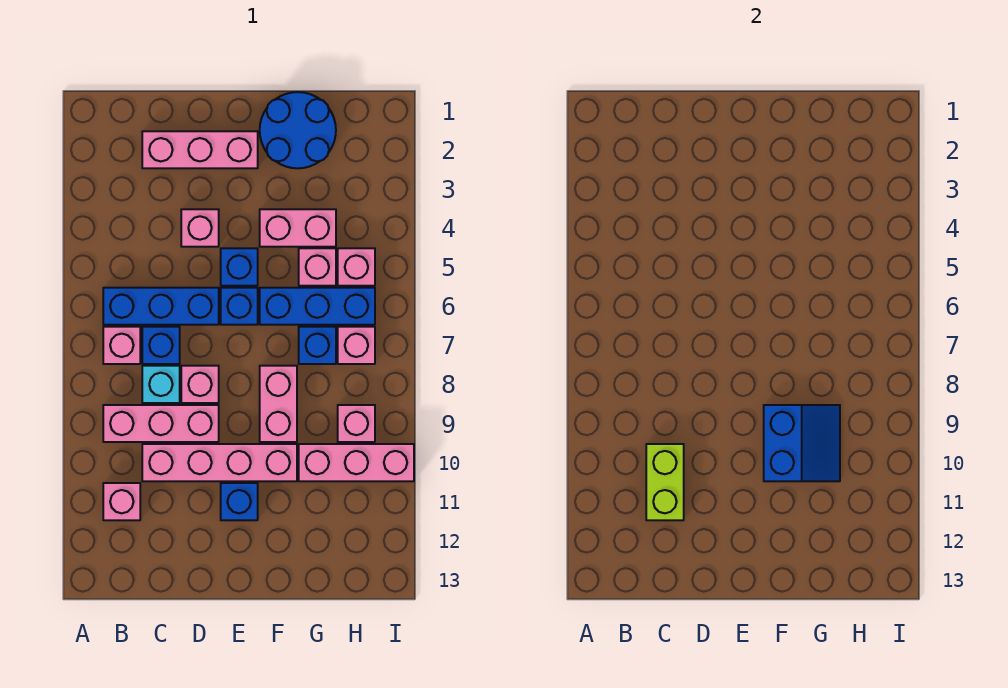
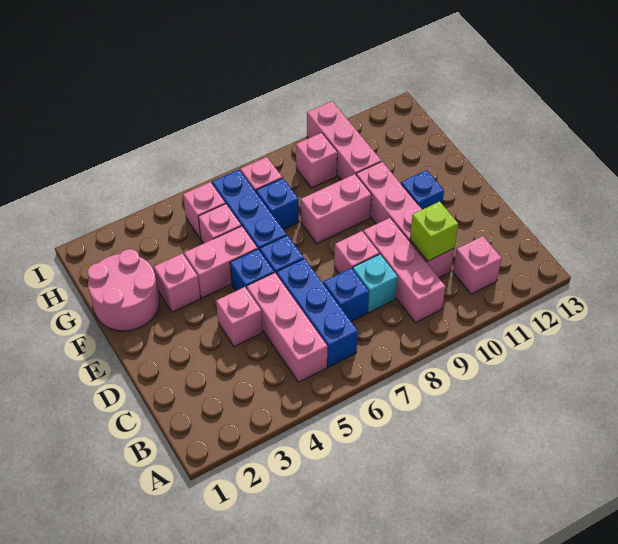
pink brick B7 level 1 -> pink brick F3 level 1
pink brick C2:E2 level 1 -> pink brick B5:D5 level 1
lime brick C10:C11 level 2 -> lime brick C10 level 2
blue round brick F1:G2 level 1 -> pink round brick F1:G2 level 1
pink brick F4:G4 level 1 -> pink brick F4:F5 level 1
blue slope F9:G10 level 2 top F -> none

